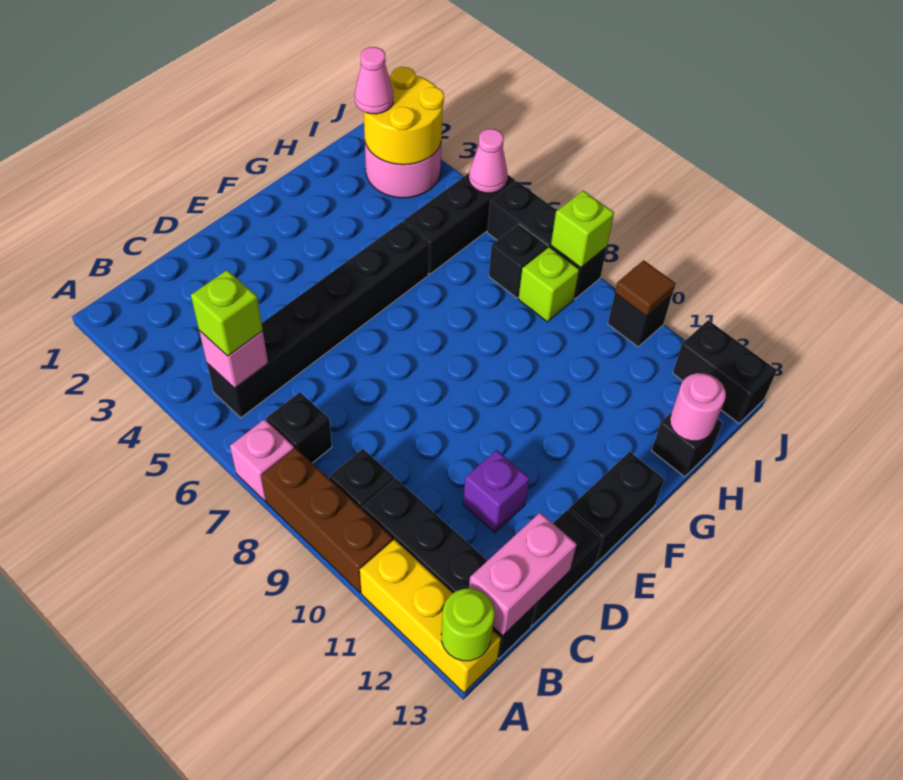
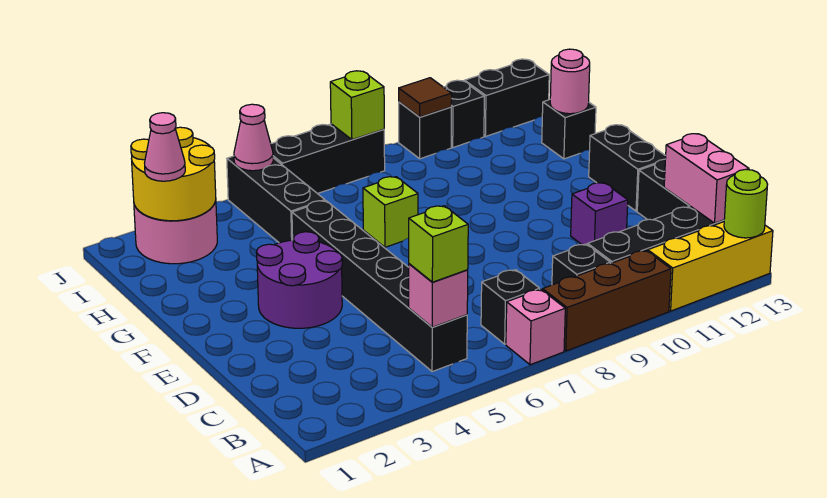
none -> purple round brick E3:F4 level 1
black brick I7 level 1 -> black brick J11 level 1
lime brick I8 level 1 -> lime brick G7 level 1

